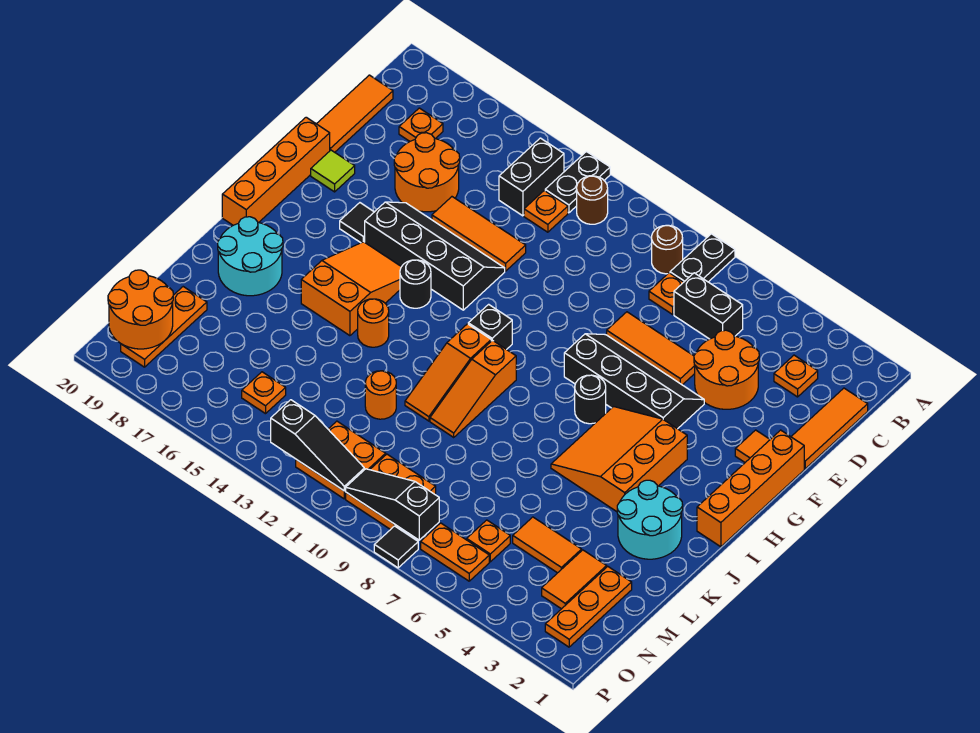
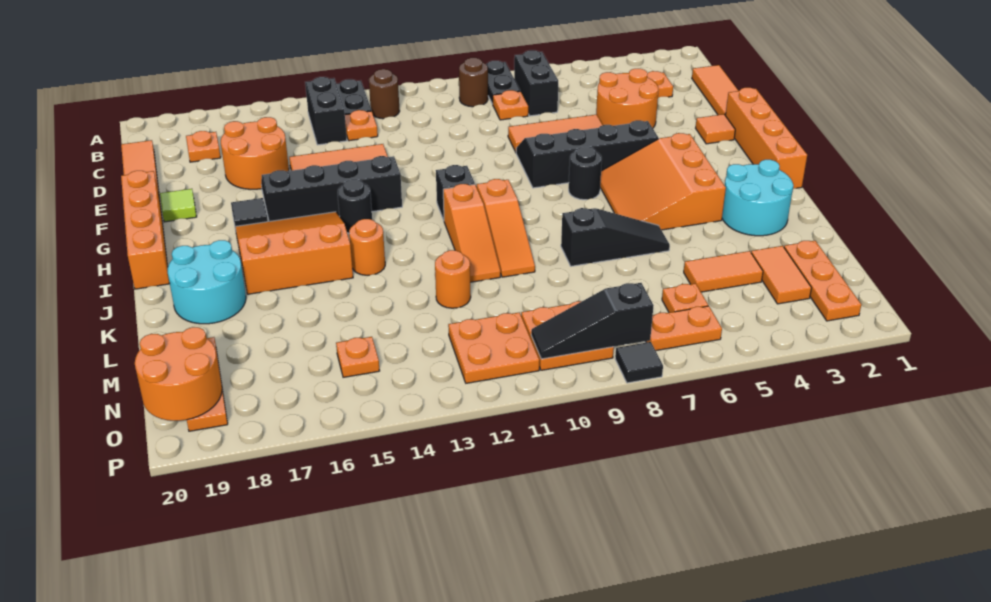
black brick C6:C7 level 1 -> black brick B7:C7 level 1
orange slope H15:J16 level 1 top J -> orange slope H15:J17 level 1 top J
black slope O11:O13 level 2 top 13 -> black slope K6:K8 level 1 top 8

